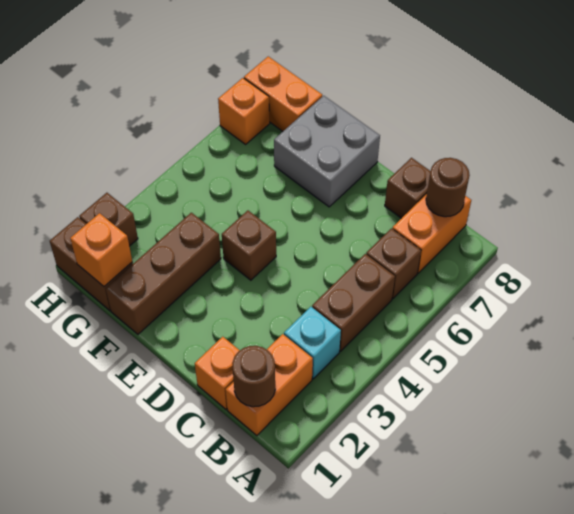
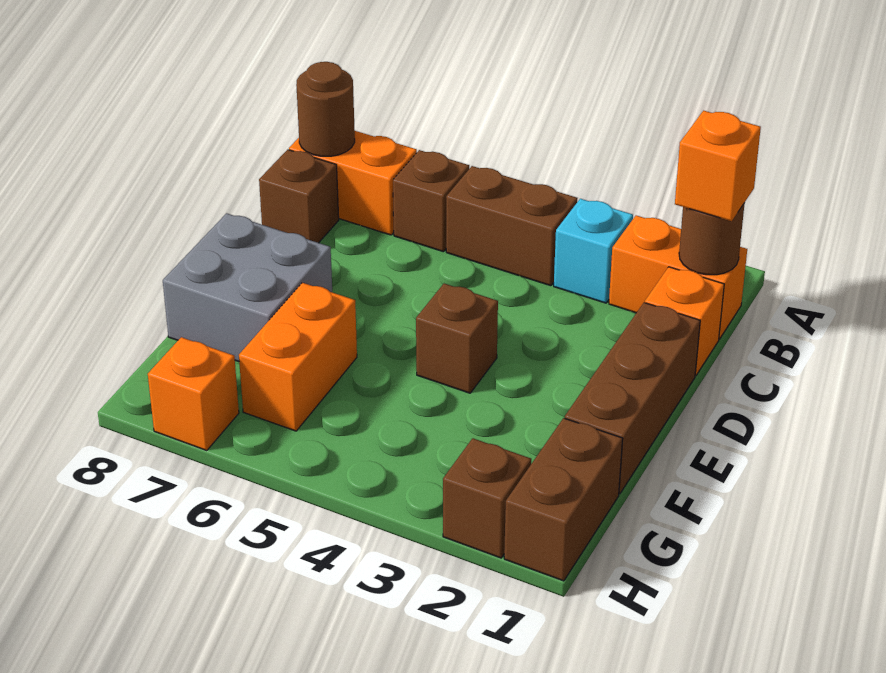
brown brick F1:F3 level 1 -> brown brick D1:F1 level 1
orange brick G1 level 2 -> orange brick B1 level 3
orange brick G8:H8 level 1 -> orange brick F6:G6 level 1

